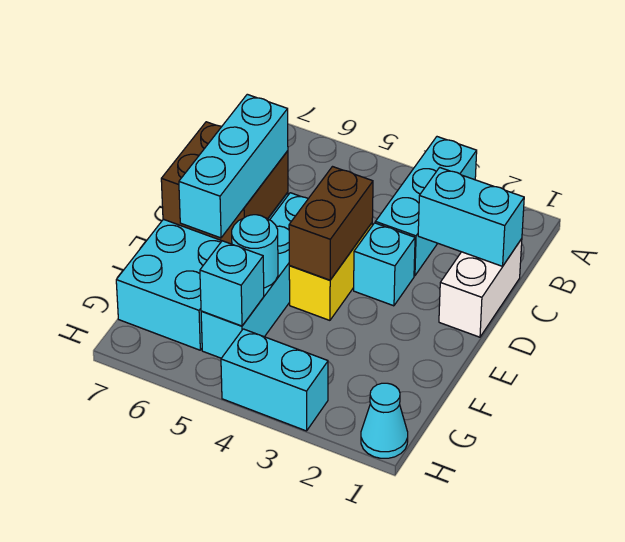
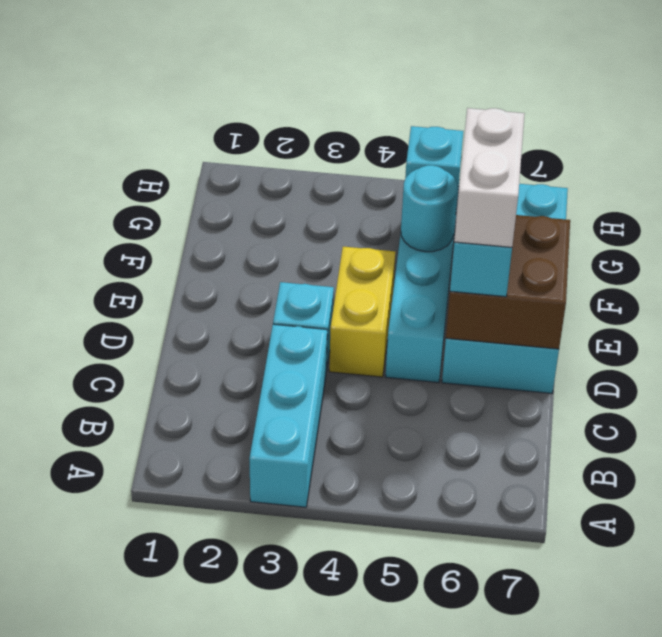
white brick C1:D1 level 1 -> white brick D6:E6 level 4
cyan brick C1:C2 level 2 -> none
brown brick D4:E4 level 2 -> none
cyan cone H1 level 1 -> none
cyan brick H3:H4 level 1 -> none

